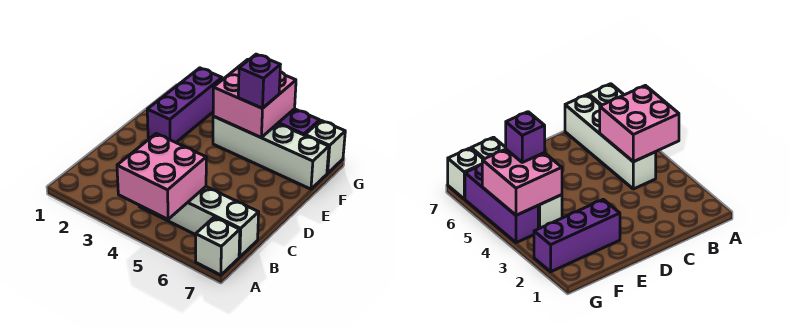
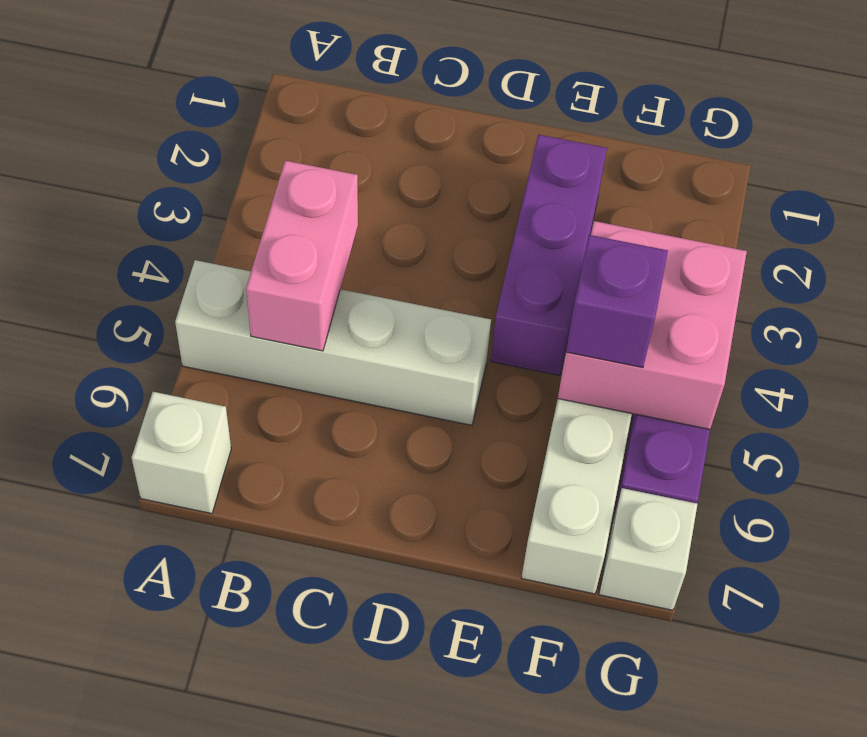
pink brick A4:B5 level 2 -> pink brick B4:B5 level 2
white brick B4:B7 level 1 -> white brick A5:D5 level 1
purple brick E2:G2 level 1 -> purple brick E2:E4 level 1

